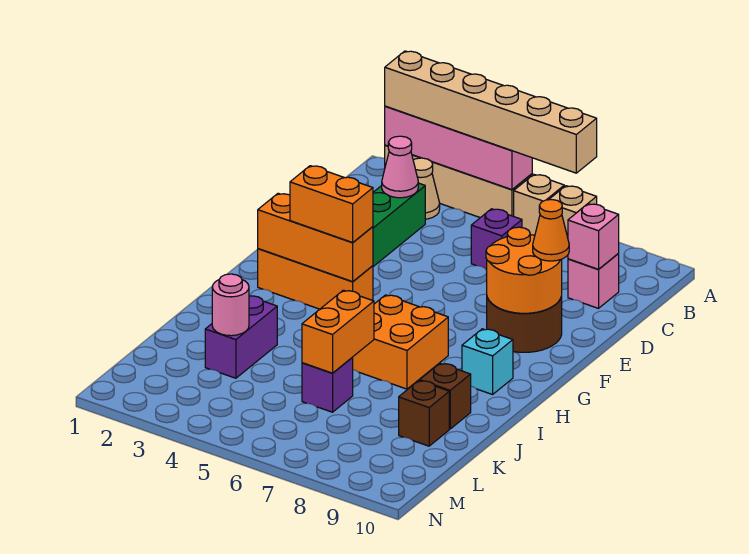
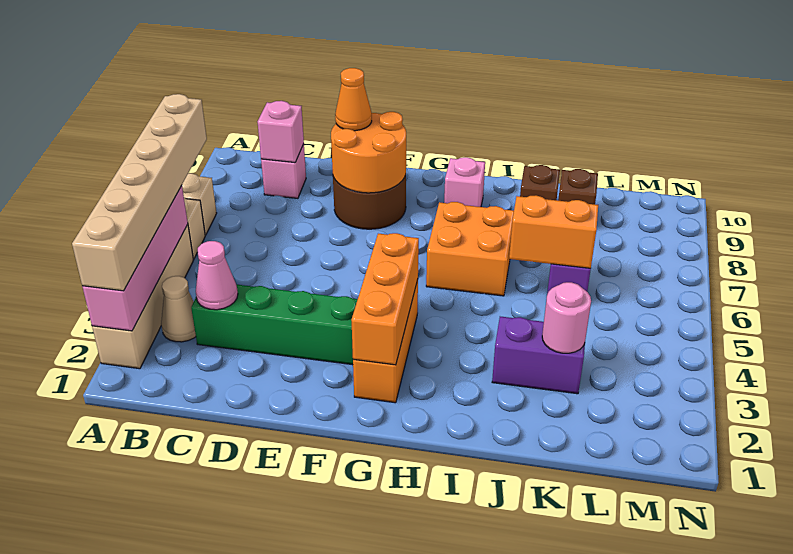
purple brick C6 level 1 -> none
orange brick G3:G4 level 3 -> none
cyan brick H9 level 1 -> pink brick H9 level 1

